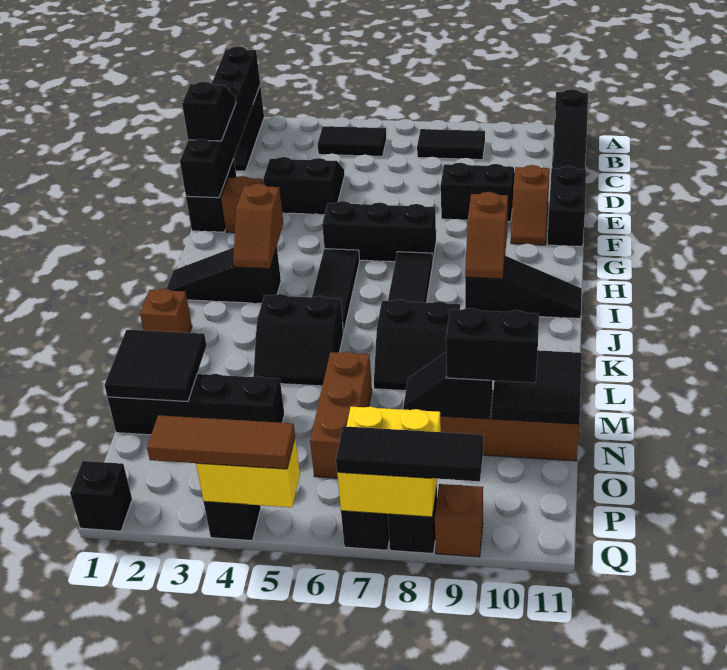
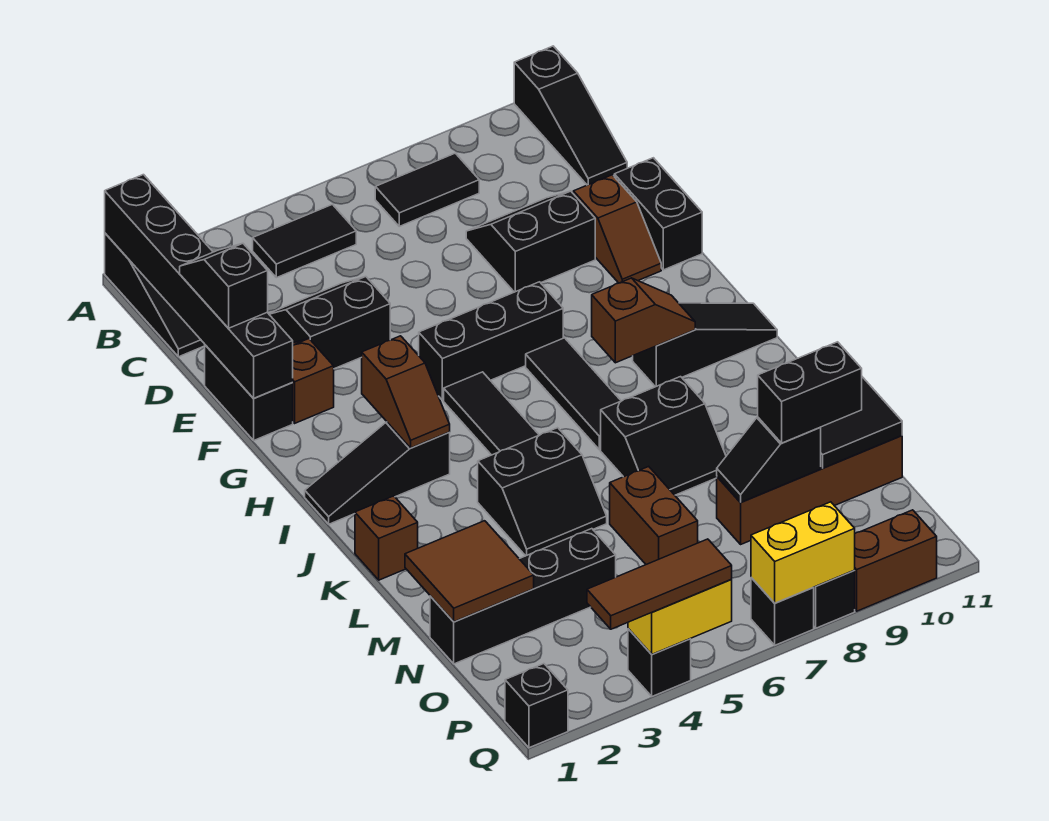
brown slope H9:I9 level 2 top H -> brown slope I8:I9 level 2 top 8
black tile M1:N2 level 2 -> brown tile M1:N2 level 2
brown brick M6:O6 level 1 -> brown brick M6:N6 level 1
yellow brick P7:Q8 level 2 -> yellow brick Q7:Q8 level 2
black tile Q7:Q9 level 3 -> none
brown brick Q9 level 1 -> brown brick Q9:Q10 level 1

